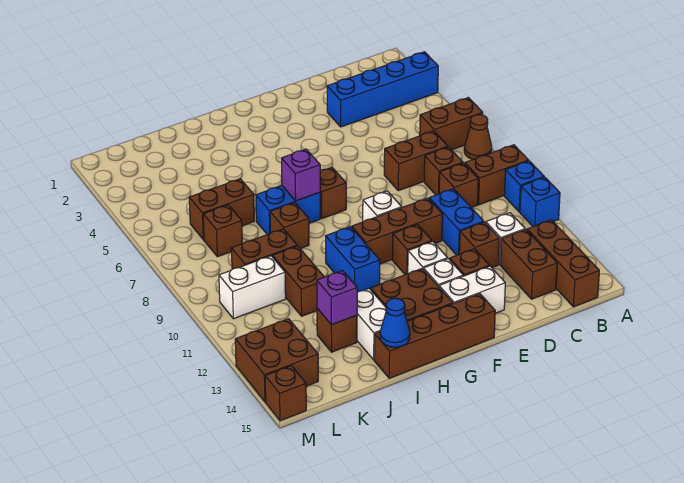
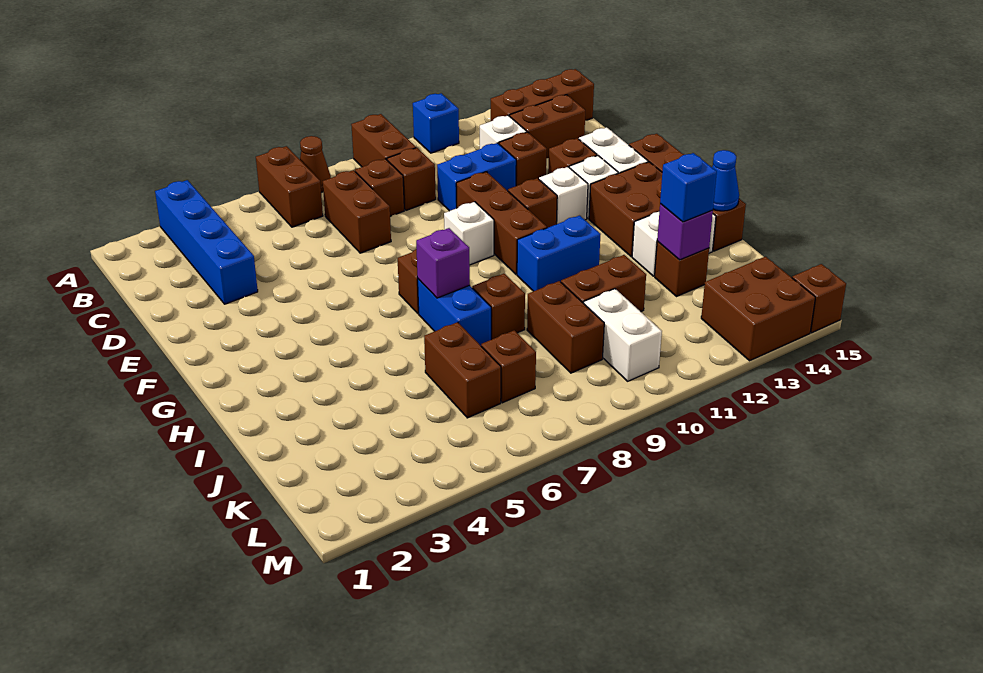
blue brick A10 level 1 -> blue brick J13 level 3

